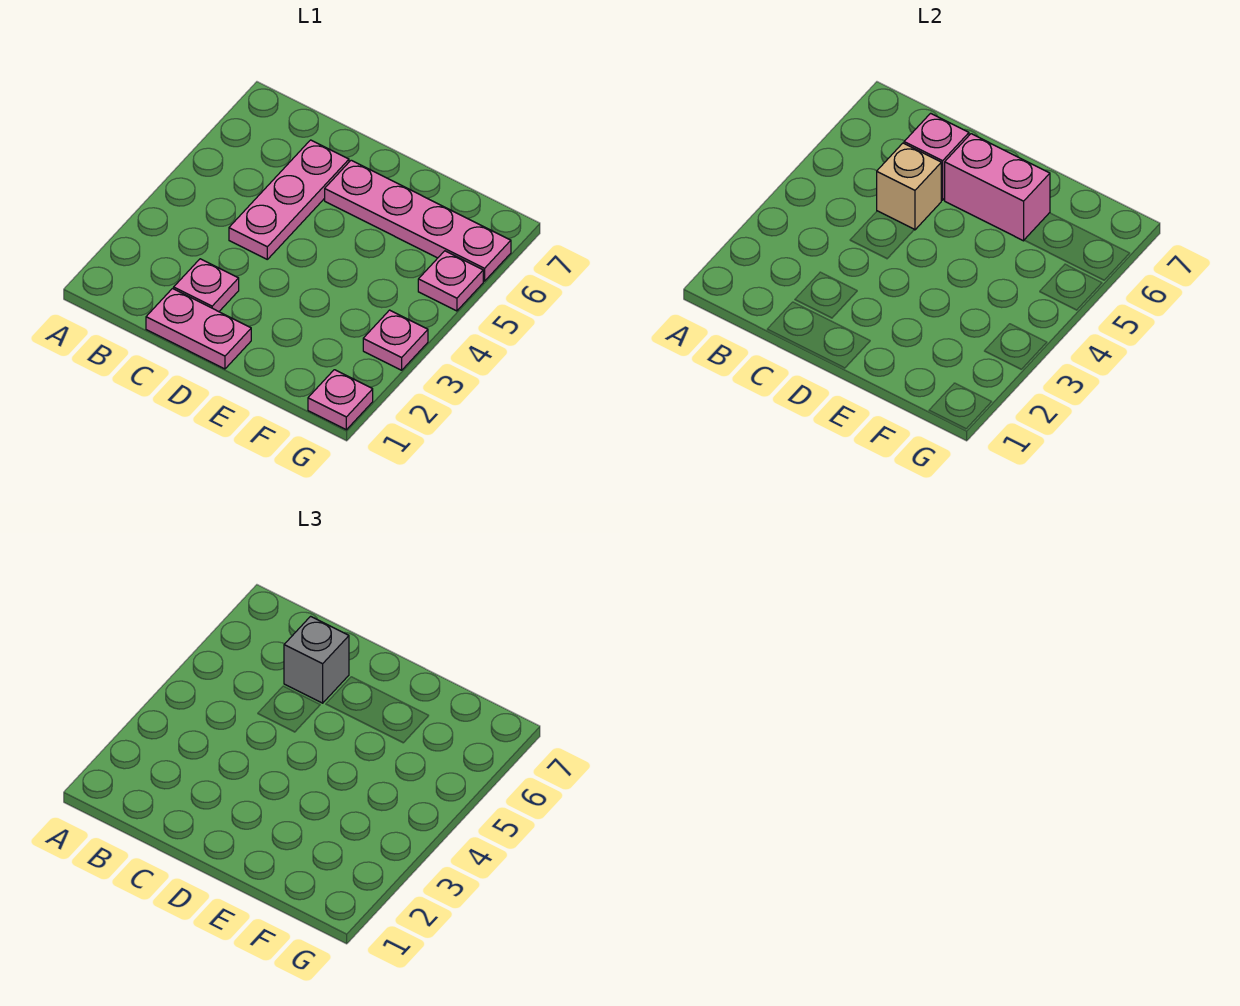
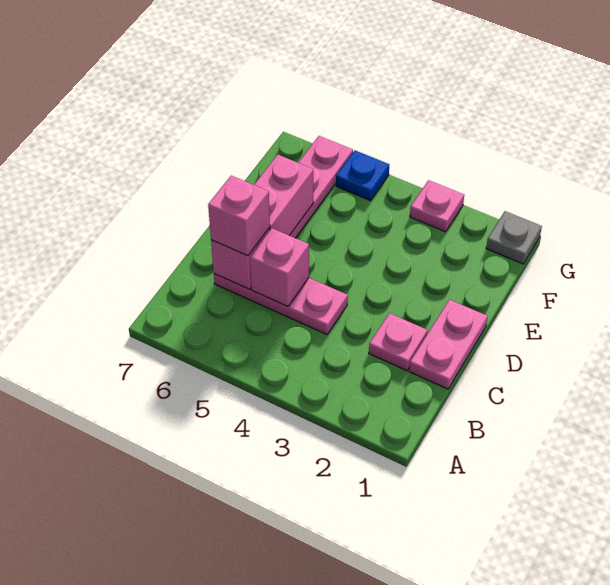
tan brick C5 level 2 -> pink brick C5 level 2
grey brick C6 level 3 -> pink brick C6 level 3
pink plate G1 level 1 -> grey plate G1 level 1
pink plate G5 level 1 -> blue plate G5 level 1

